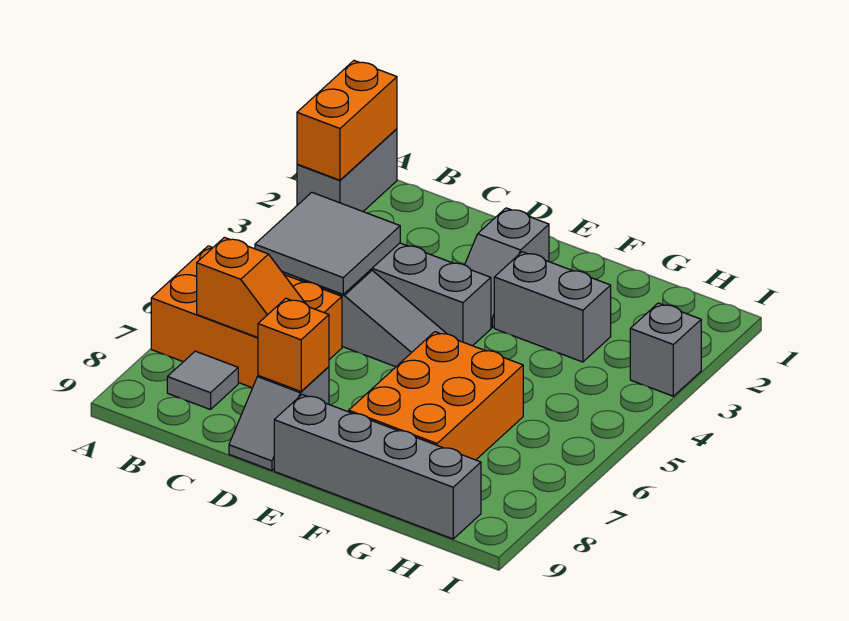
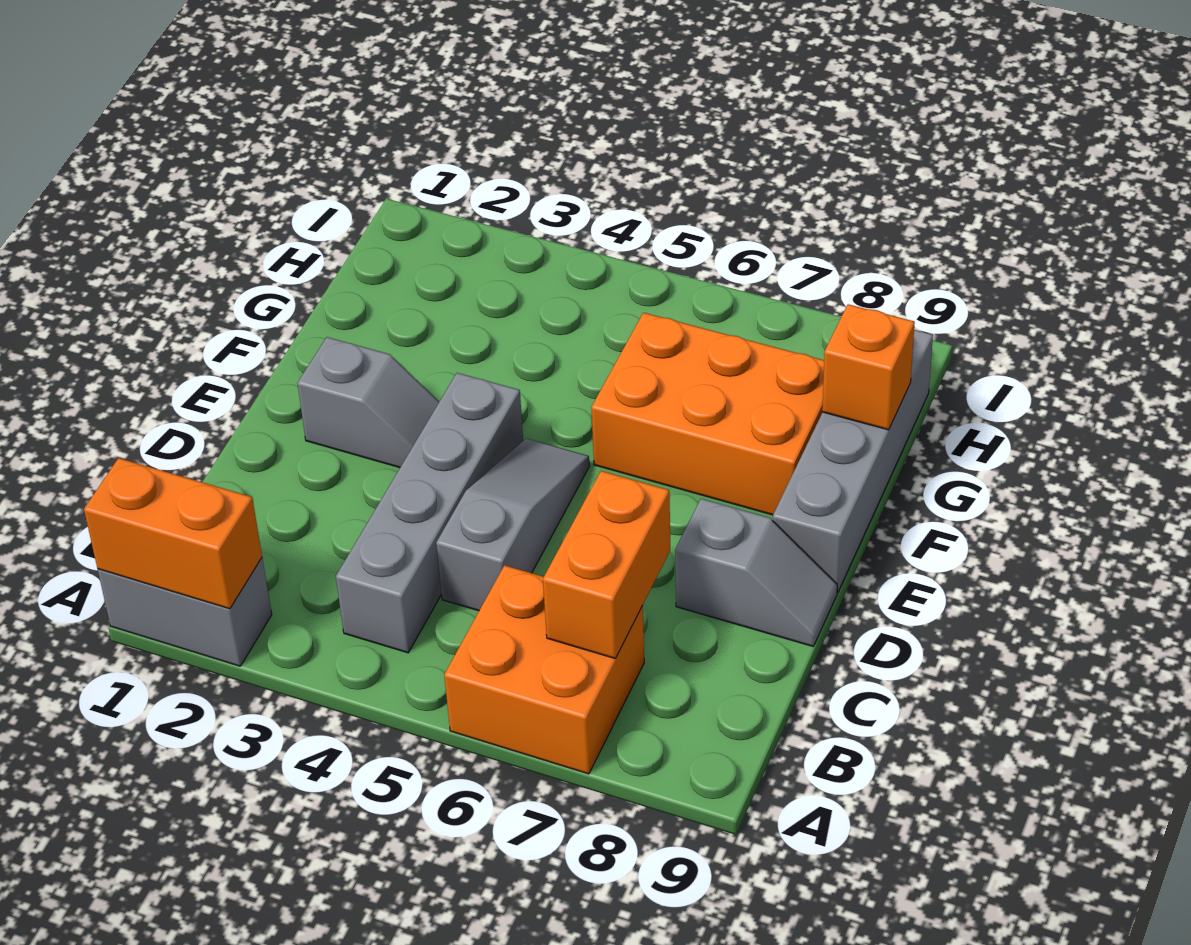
orange brick A6:C7 level 1 -> orange brick A6:B7 level 1
grey tile B4:C5 level 2 -> none
orange slope B7:C7 level 2 top B -> orange brick B7:C7 level 2
grey tile B8 level 1 -> none
orange brick D8 level 2 -> orange brick G9 level 2
grey brick F3:G3 level 1 -> none
grey brick I3 level 1 -> none

